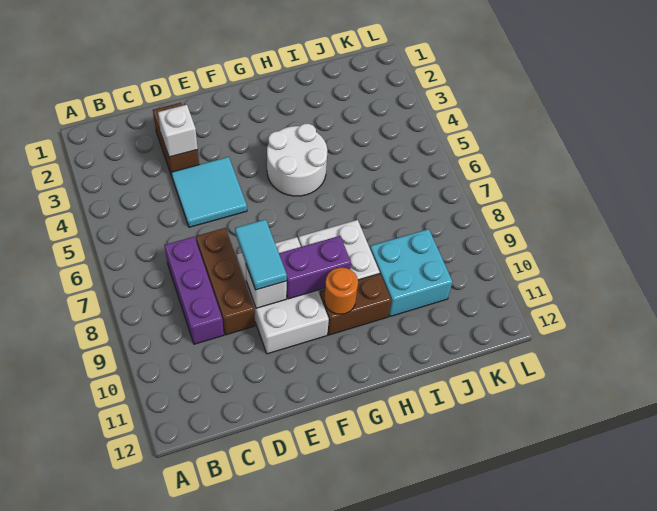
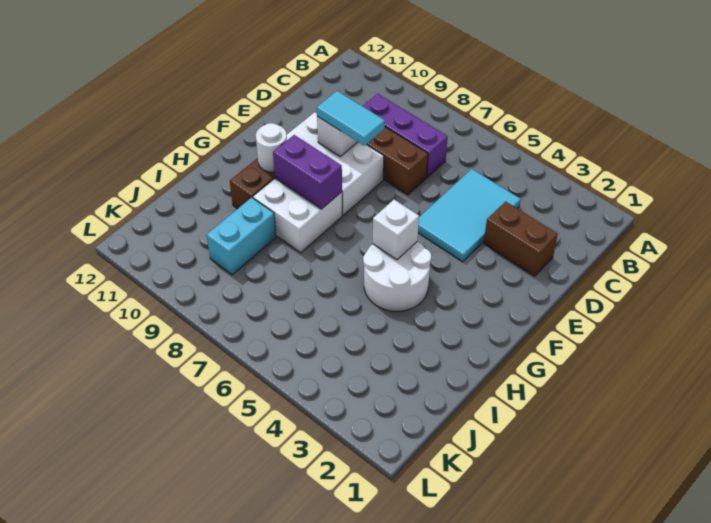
white brick D3 level 2 -> white brick G5 level 2
cyan tile D4:E5 level 1 -> cyan tile C4:E5 level 1
purple brick F9:G9 level 2 -> purple brick G8:G9 level 2
orange round brick G10 level 2 -> white round brick G10 level 2
cyan brick I9:J10 level 1 -> cyan brick I9:J9 level 1

